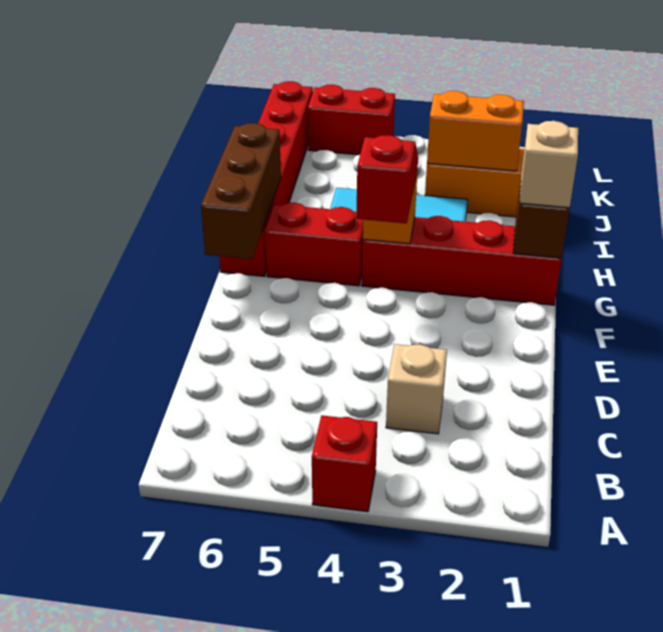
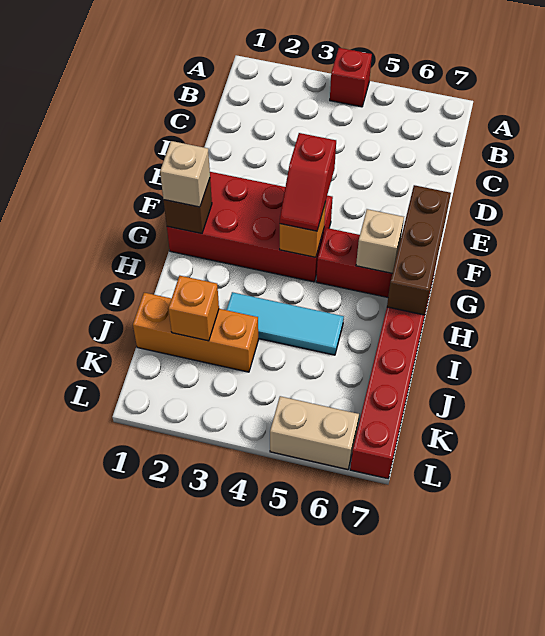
tan brick C3 level 1 -> tan brick G6 level 2
red brick G1:G4 level 1 -> red brick F1:G4 level 1
orange brick J2:J3 level 2 -> orange brick J2 level 2
red brick L5:L6 level 1 -> tan brick L5:L6 level 1

